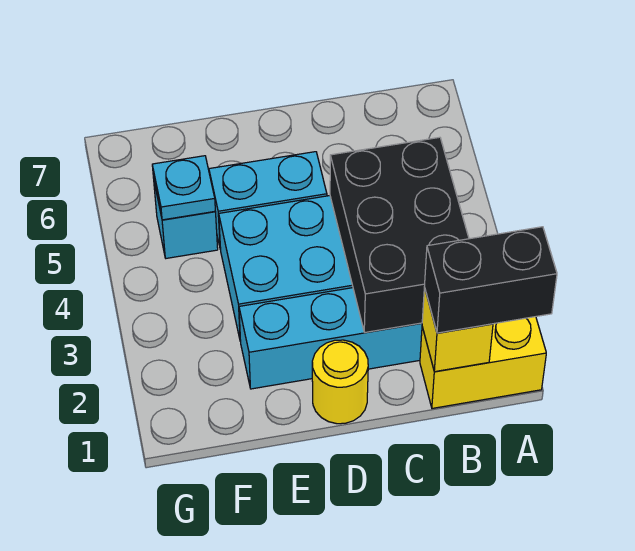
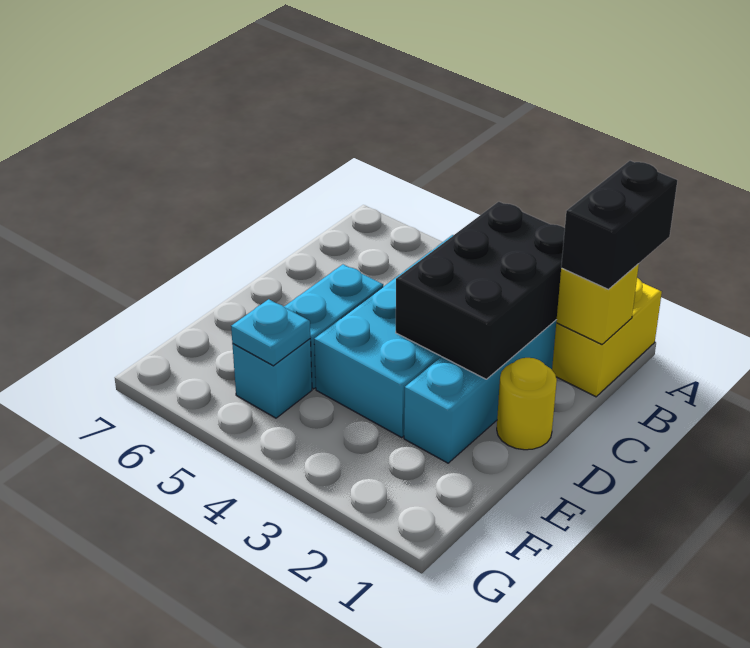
black brick B2:C4 level 2 -> black brick B2:D3 level 2

